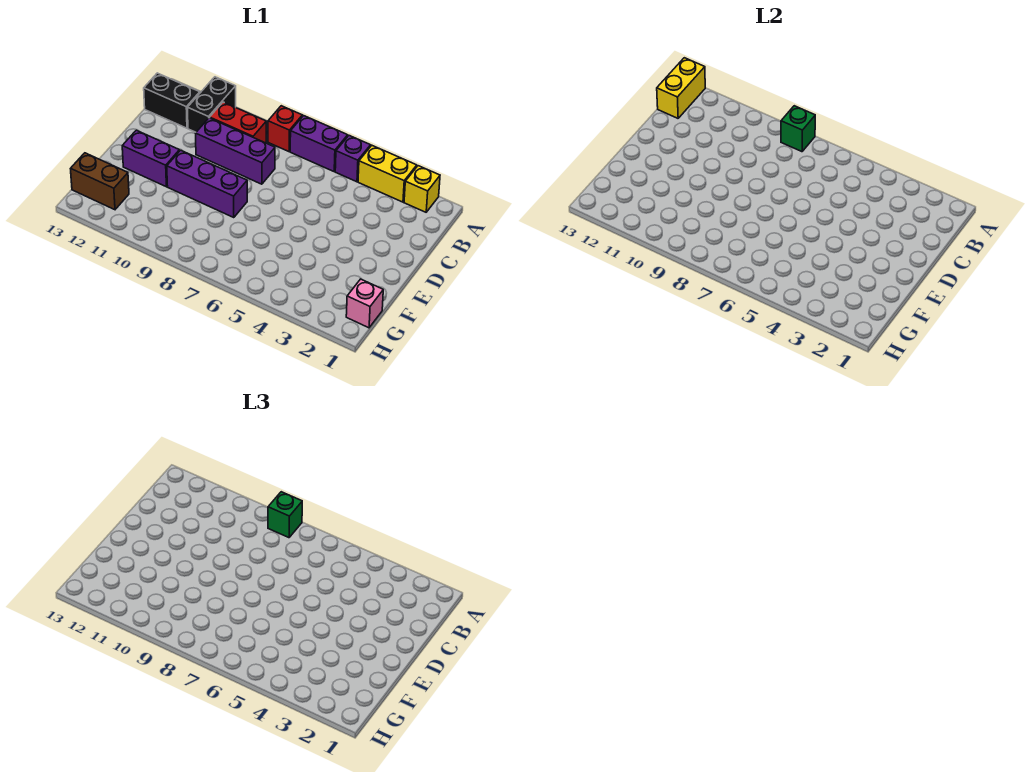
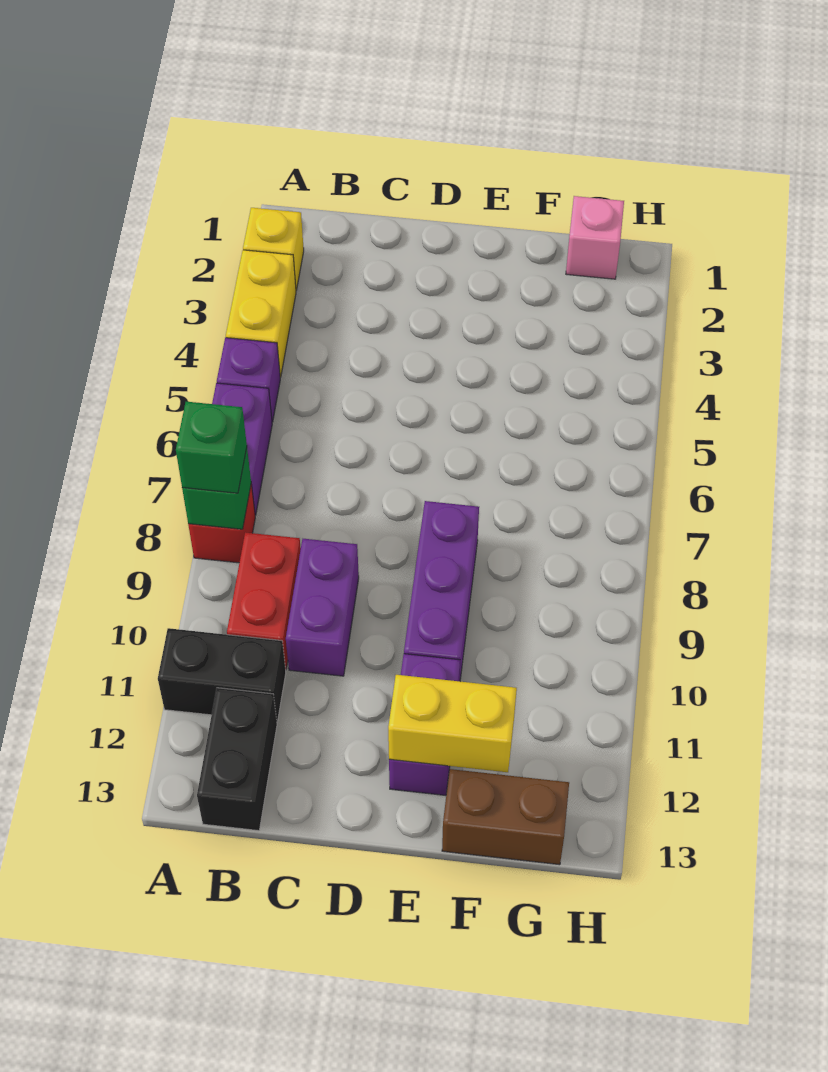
yellow brick A13:B13 level 2 -> yellow brick E12:F12 level 2
purple brick C8:C10 level 1 -> purple brick C9:C10 level 1
brown brick G12:G13 level 1 -> brown brick F13:G13 level 1

